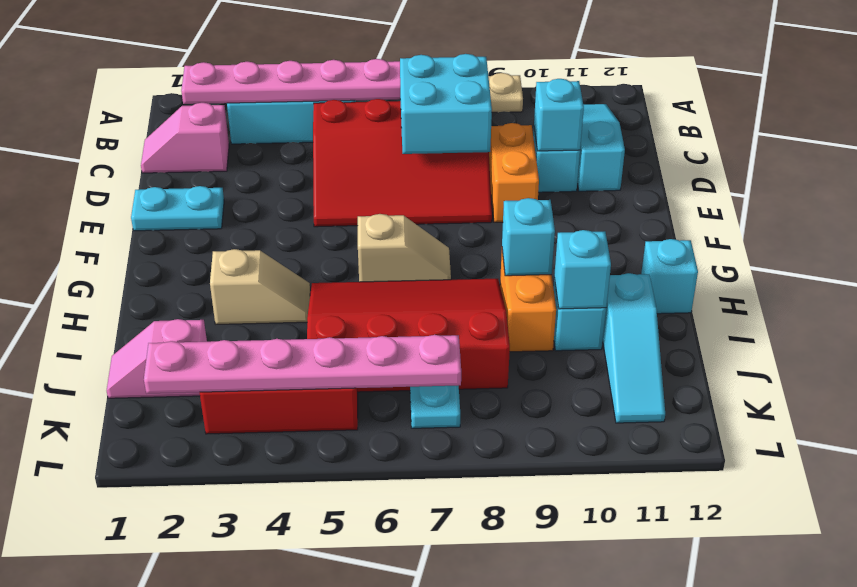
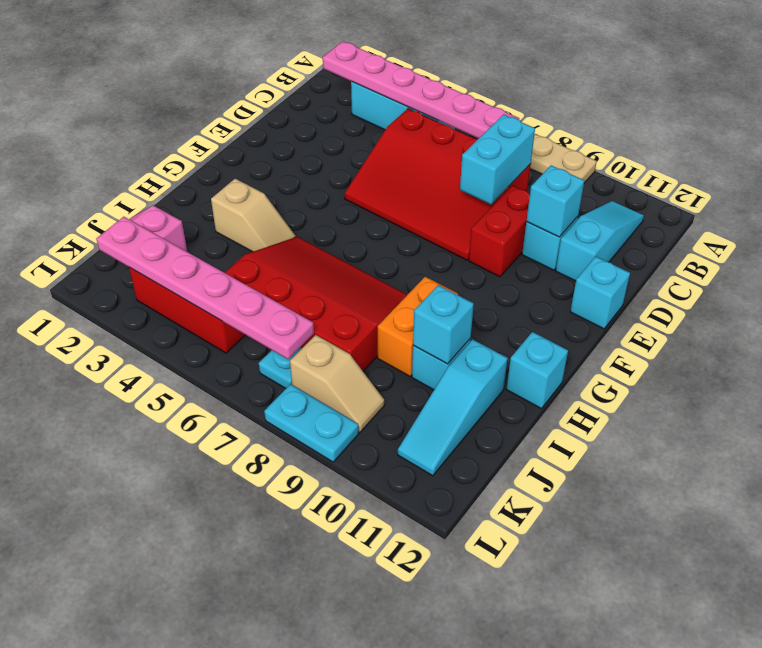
pink slope C1:C2 level 1 top 2 -> none
cyan brick C7:D8 level 2 -> cyan brick C8:D8 level 2
orange brick D9:E9 level 1 -> red brick D9:E9 level 1
cyan plate E1:E2 level 1 -> cyan plate L8:L9 level 1
tan slope G6:G7 level 1 top 6 -> tan slope K8:K9 level 1 top 8
cyan brick H9 level 2 -> cyan brick E12 level 1

